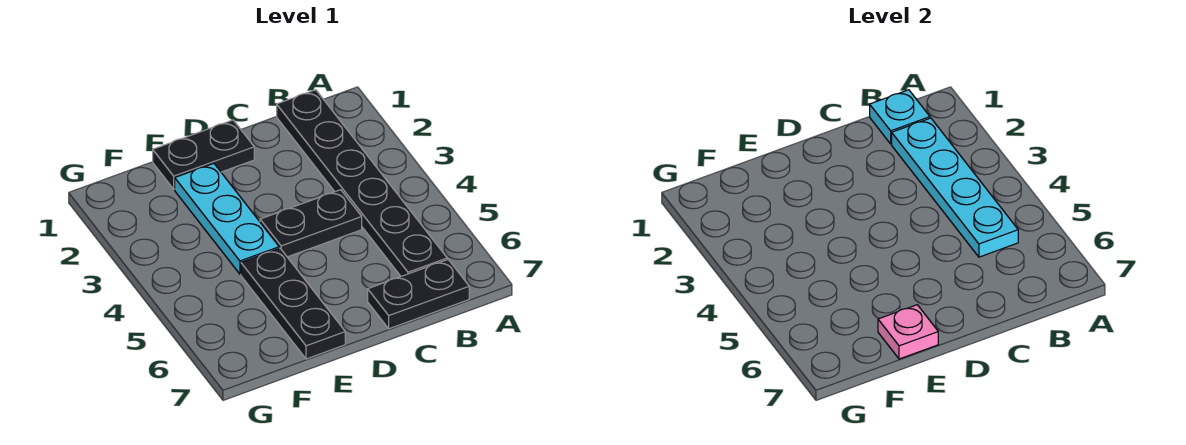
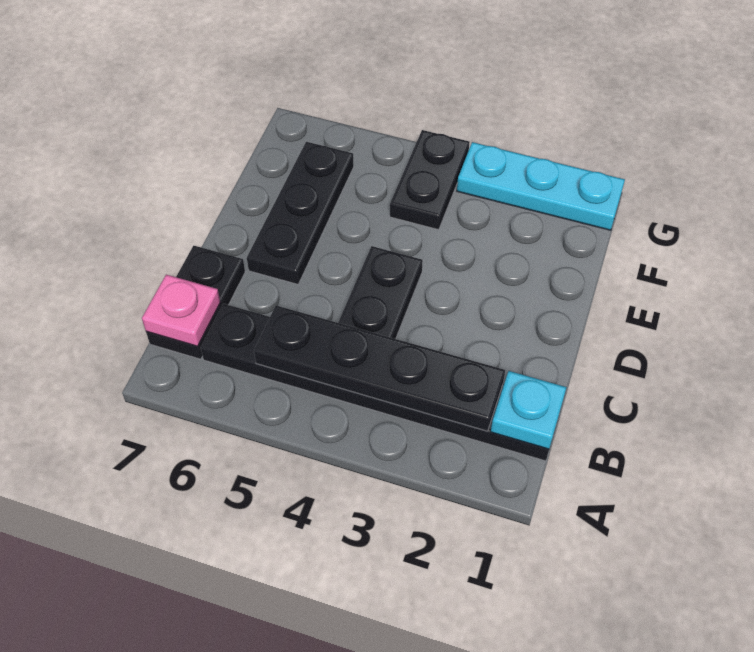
cyan plate B2:B5 level 2 -> black plate B2:B5 level 2
black plate D1:E1 level 1 -> black plate F4:G4 level 1
cyan plate E2:E4 level 1 -> cyan plate G1:G3 level 1
black plate E5:E7 level 1 -> black plate D6:F6 level 1
pink plate E7 level 2 -> pink plate B7 level 2

